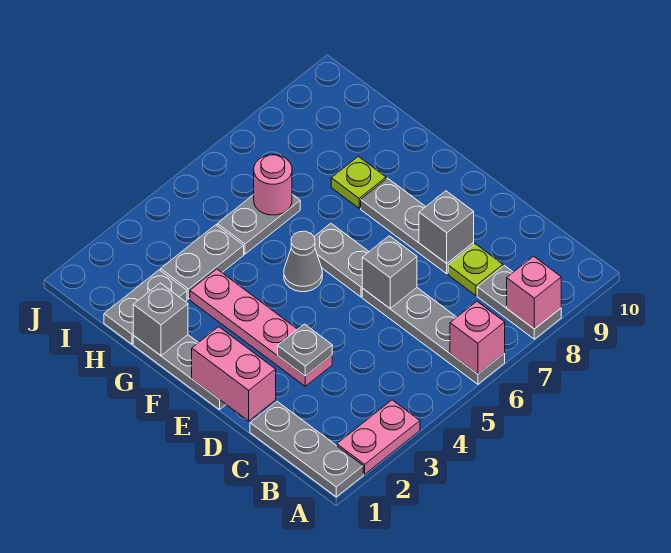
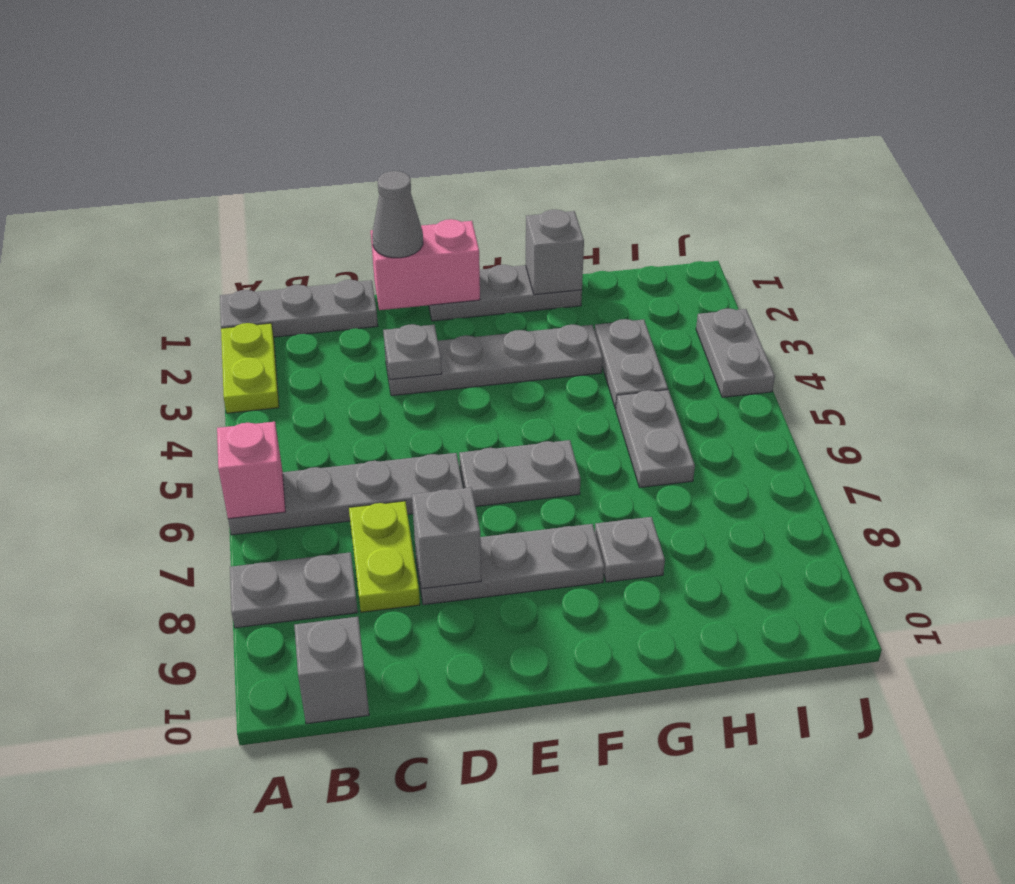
pink plate A2:A3 level 1 -> lime plate A2:A3 level 1
pink brick A8 level 2 -> none
lime plate C8 level 1 -> lime plate C7:C8 level 1
pink plate D3:G3 level 1 -> grey plate D3:G3 level 1
grey brick D6 level 2 -> grey brick B10 level 1
grey cone F5 level 1 -> grey cone D1 level 3
lime plate G8 level 1 -> grey plate G8 level 1
grey plate H1:H2 level 1 -> grey plate J3:J4 level 1
pink round brick H6 level 2 -> none

